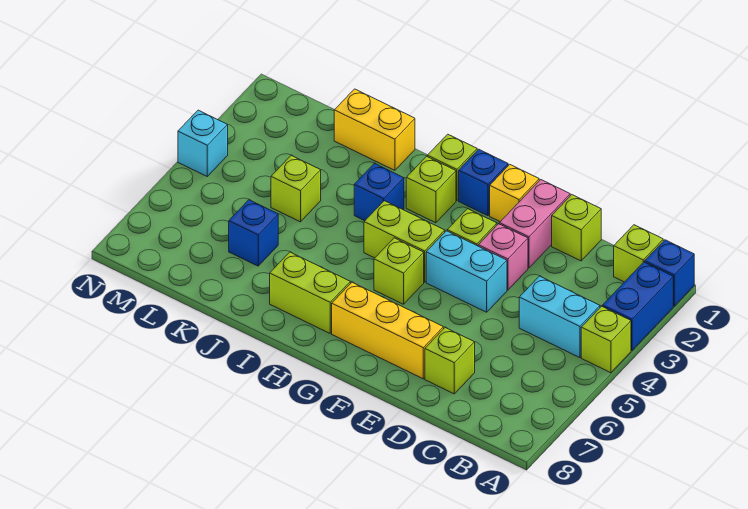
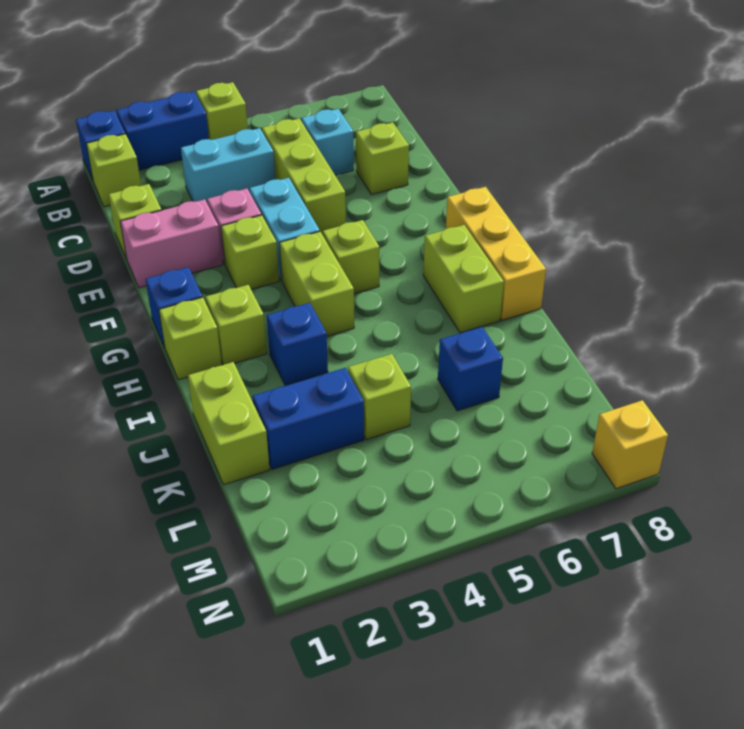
cyan brick B4:C4 level 1 -> cyan brick C3:C4 level 1
none -> lime brick C5:E5 level 1
yellow brick E7:G7 level 1 -> yellow brick G8:I8 level 1
yellow brick F1 level 1 -> yellow brick N8 level 1
yellow brick J1:K1 level 1 -> lime brick J1:K1 level 1
none -> blue brick K2:K3 level 1
cyan brick N4 level 1 -> cyan brick C6 level 1

